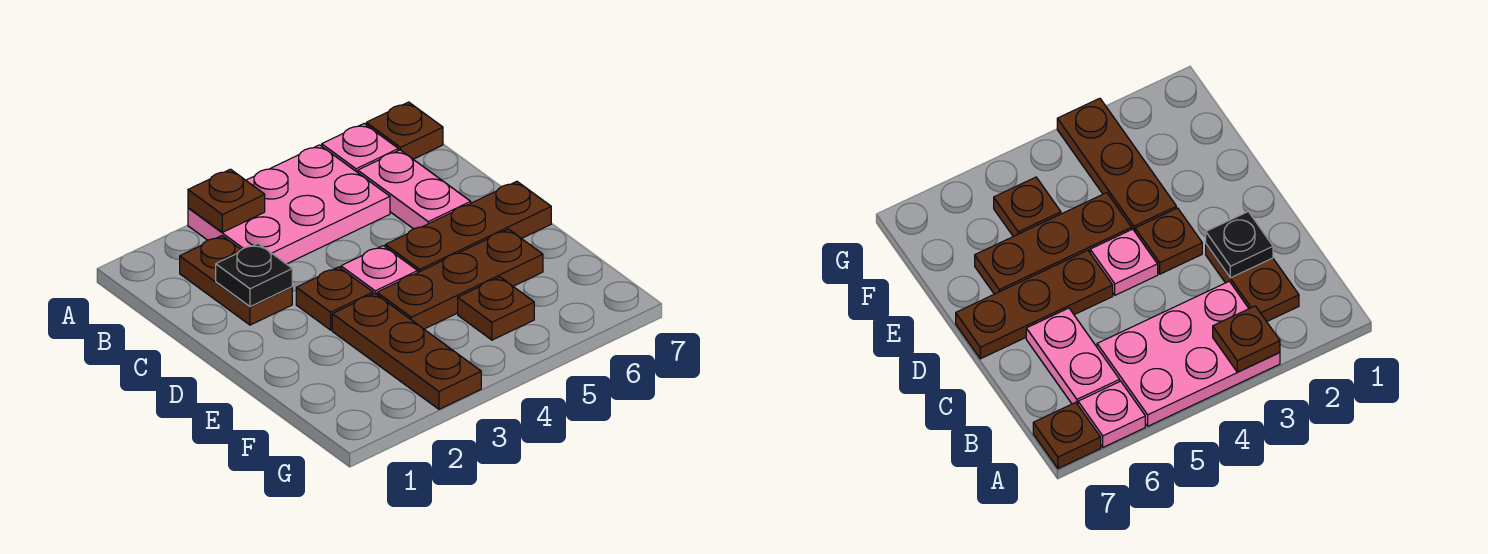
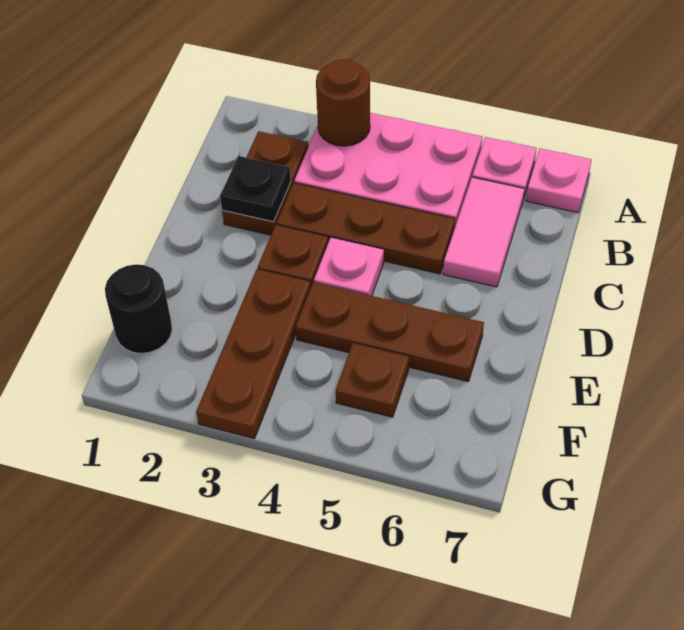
brown plate A3 level 2 -> brown round brick A3 level 2
brown plate A7 level 1 -> pink plate A7 level 1
pink plate B6:C6 level 1 -> pink tile B6:C6 level 1
brown plate D5:D7 level 1 -> brown plate C3:C5 level 1
none -> black round brick F1 level 1

